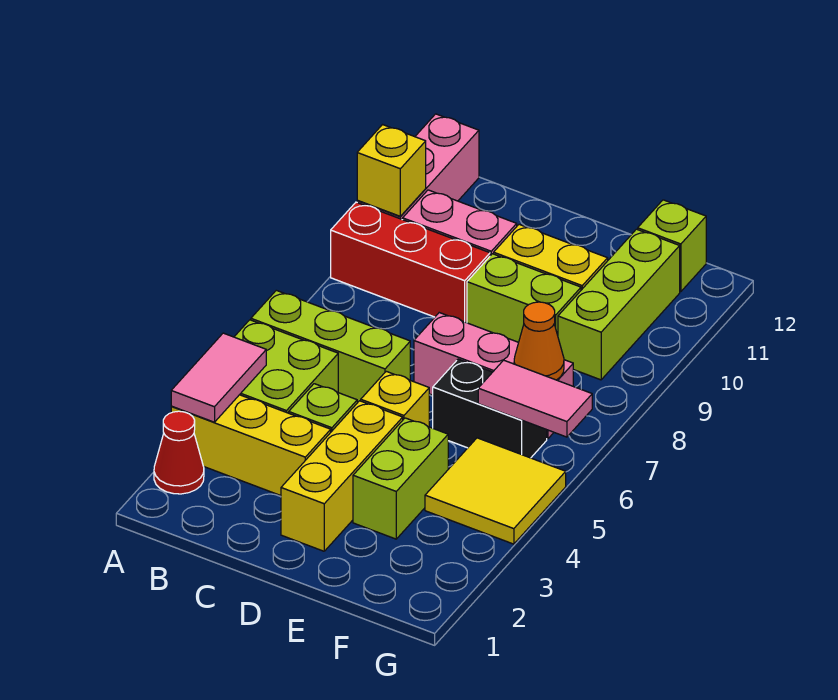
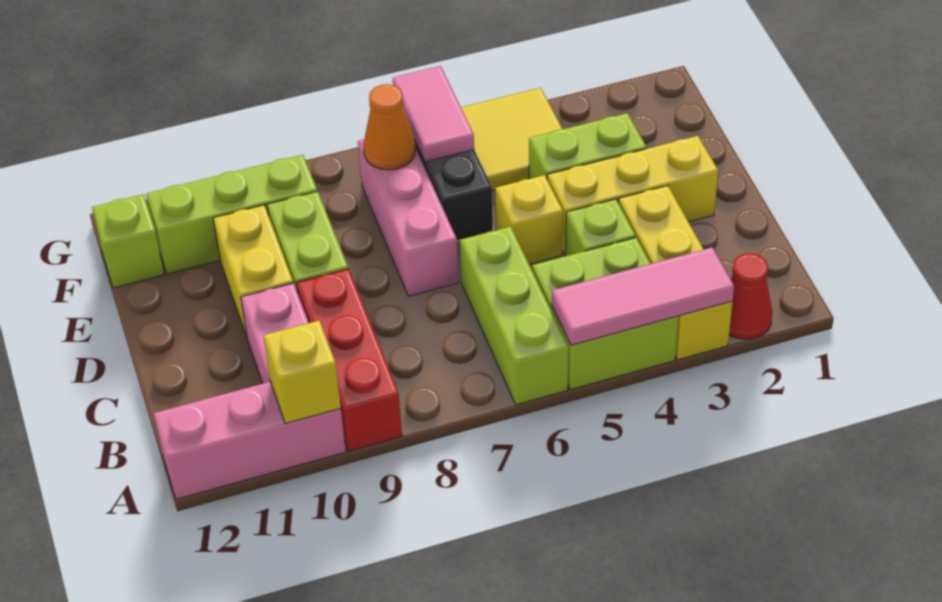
pink tile A3:A4 level 2 -> pink tile A3:A5 level 2

